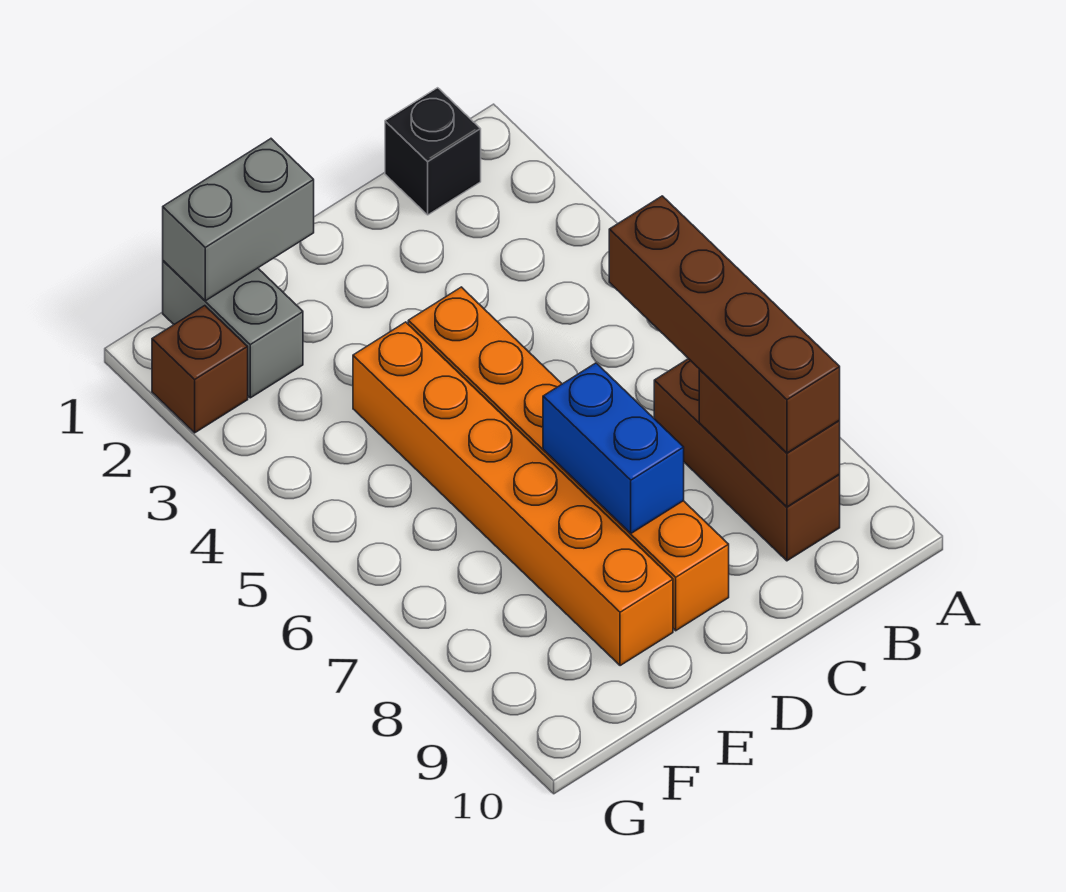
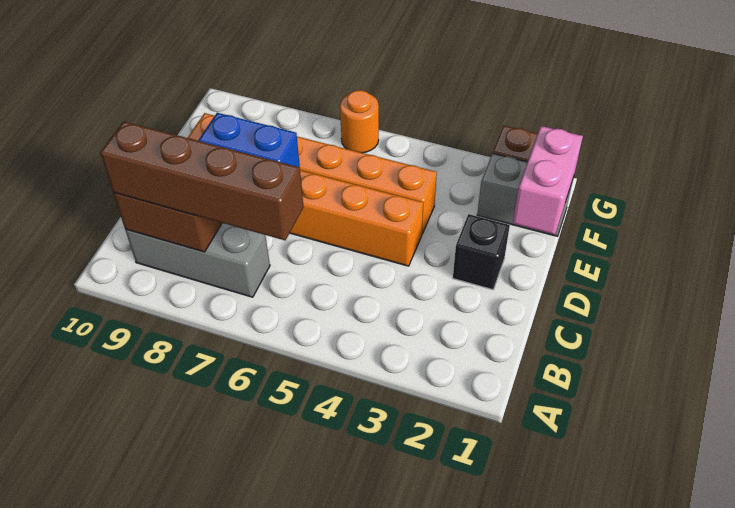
black brick B1 level 1 -> black brick D2 level 1
brown brick B7:B9 level 1 -> grey brick B7:B9 level 1
grey brick E1:F1 level 2 -> pink brick E1:F1 level 2
none -> orange round brick G6 level 1

